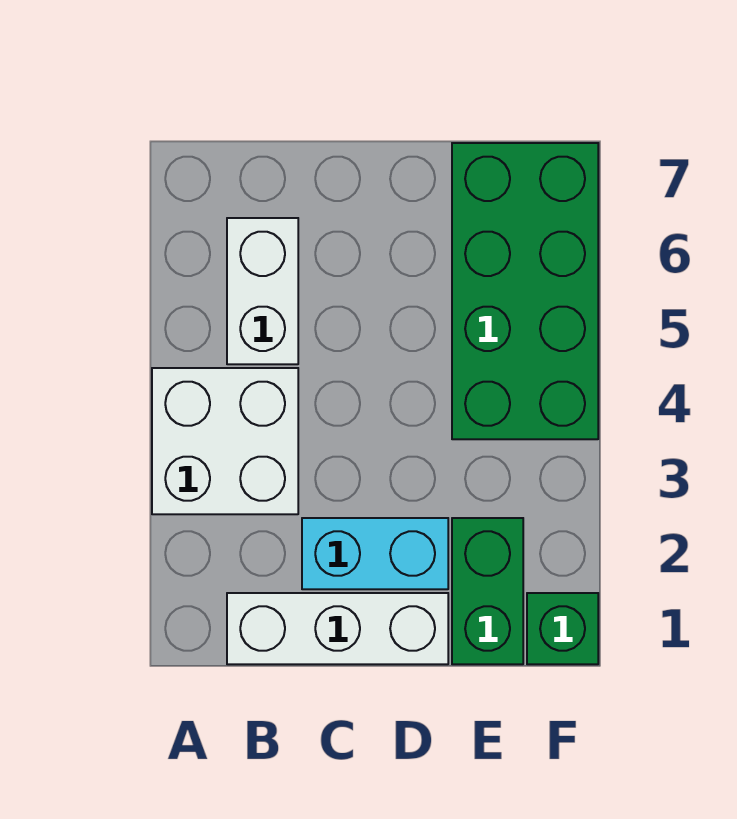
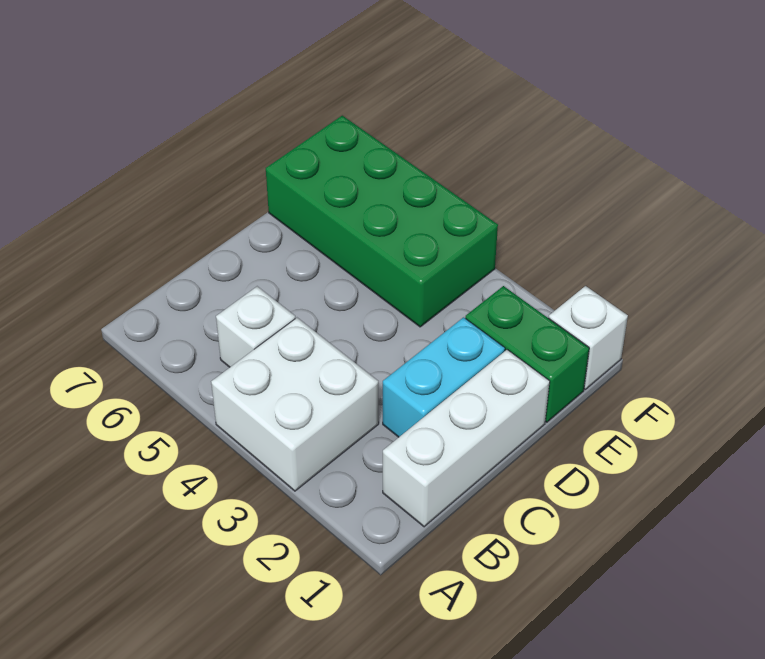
white brick B5:B6 level 1 -> white brick B5 level 1
green brick F1 level 1 -> white brick F1 level 1

